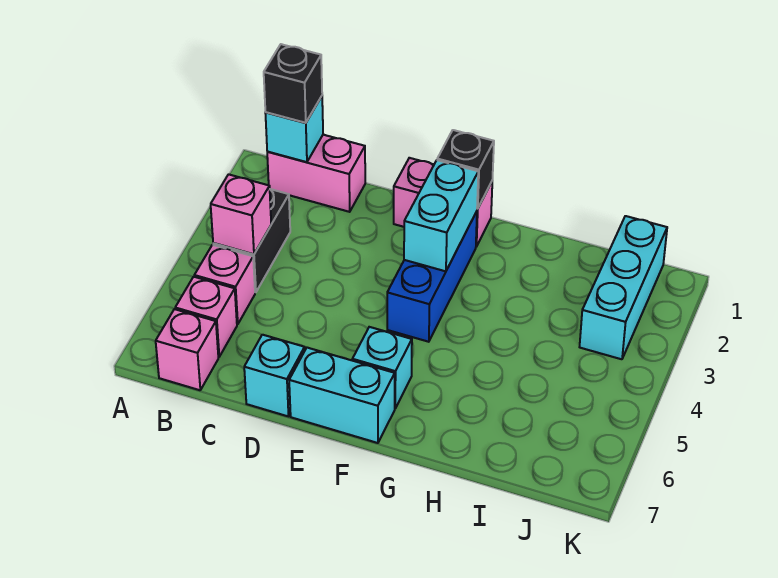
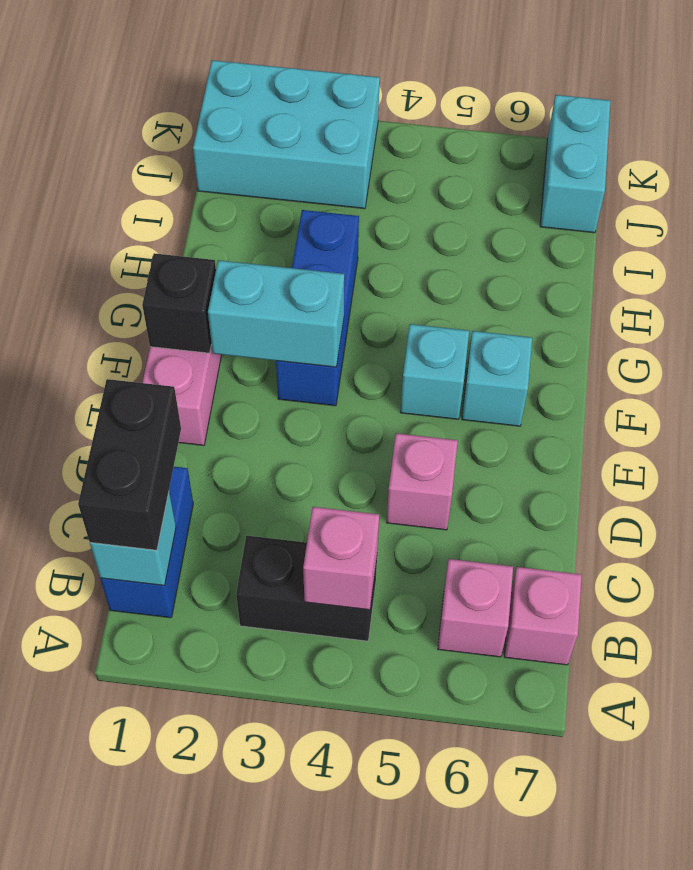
pink brick B1:C1 level 1 -> blue brick B1:C1 level 1
black brick B1 level 3 -> black brick B1:C1 level 3
pink brick B5 level 1 -> pink brick D5 level 1
cyan brick D7 level 1 -> cyan brick F5 level 1
cyan brick E7:F7 level 1 -> cyan brick J7:K7 level 1
blue brick F2:F4 level 1 -> blue brick F3:H3 level 1
cyan brick J1:J3 level 1 -> cyan brick J1:K3 level 1

